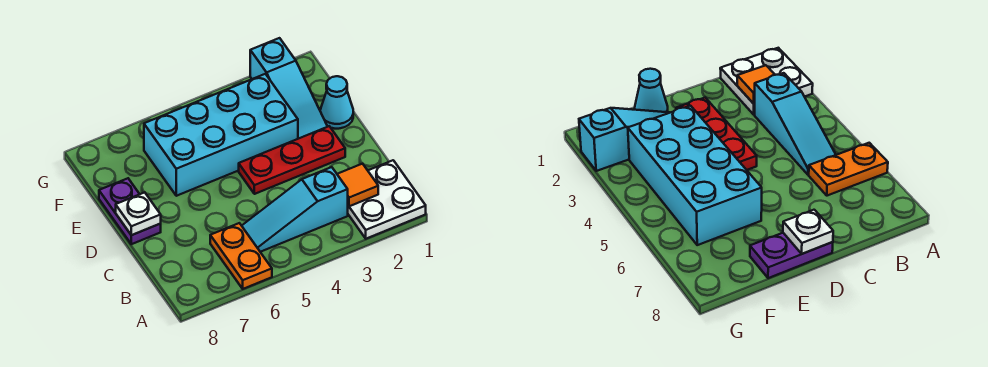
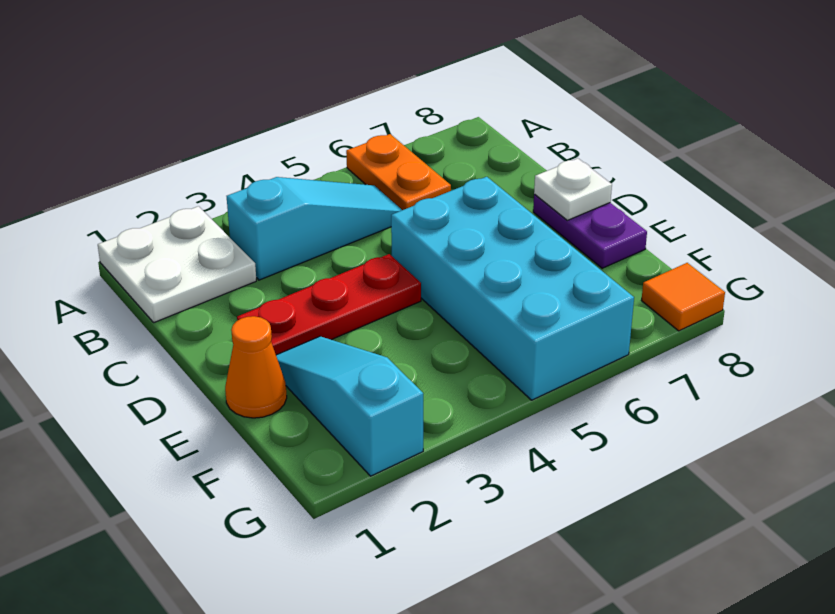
orange tile B2 level 2 -> orange tile G8 level 1
cyan cone E1 level 1 -> orange cone E1 level 1
cyan brick E3:F6 level 1 -> cyan brick D5:G6 level 1

